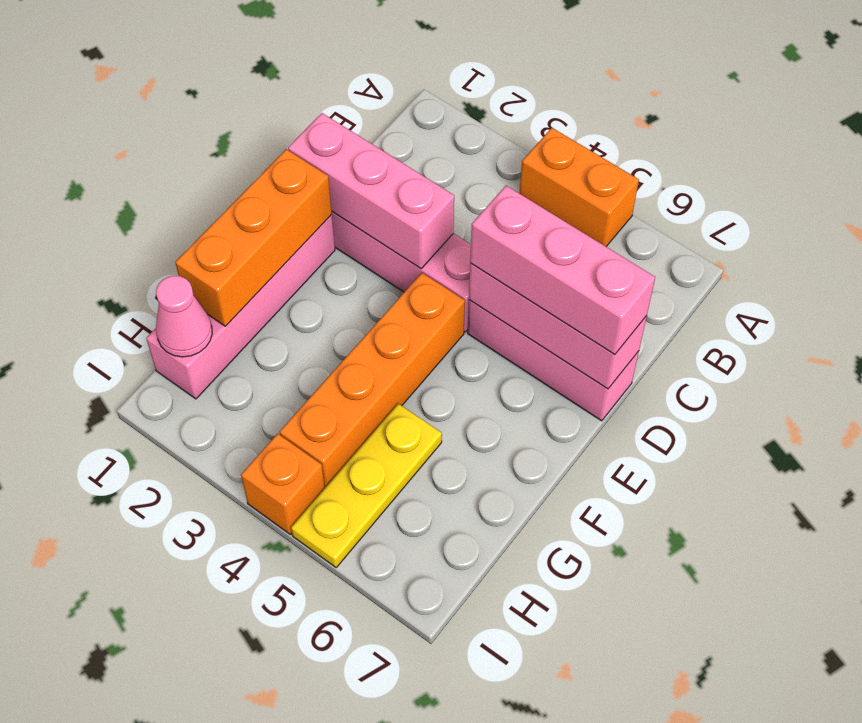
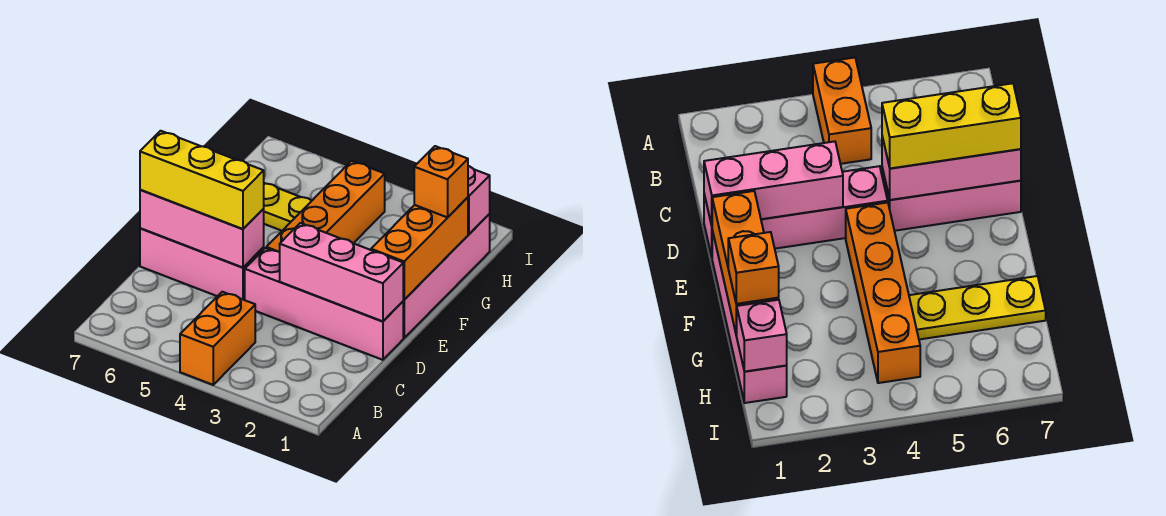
orange brick A4:A5 level 1 -> orange brick A4:B4 level 1
pink brick D5:D7 level 3 -> yellow brick D5:D7 level 3
yellow plate G5:I5 level 1 -> yellow plate G5:G7 level 1
pink cone H1 level 2 -> pink brick H1 level 2
orange brick I4 level 1 -> orange brick G1 level 3

